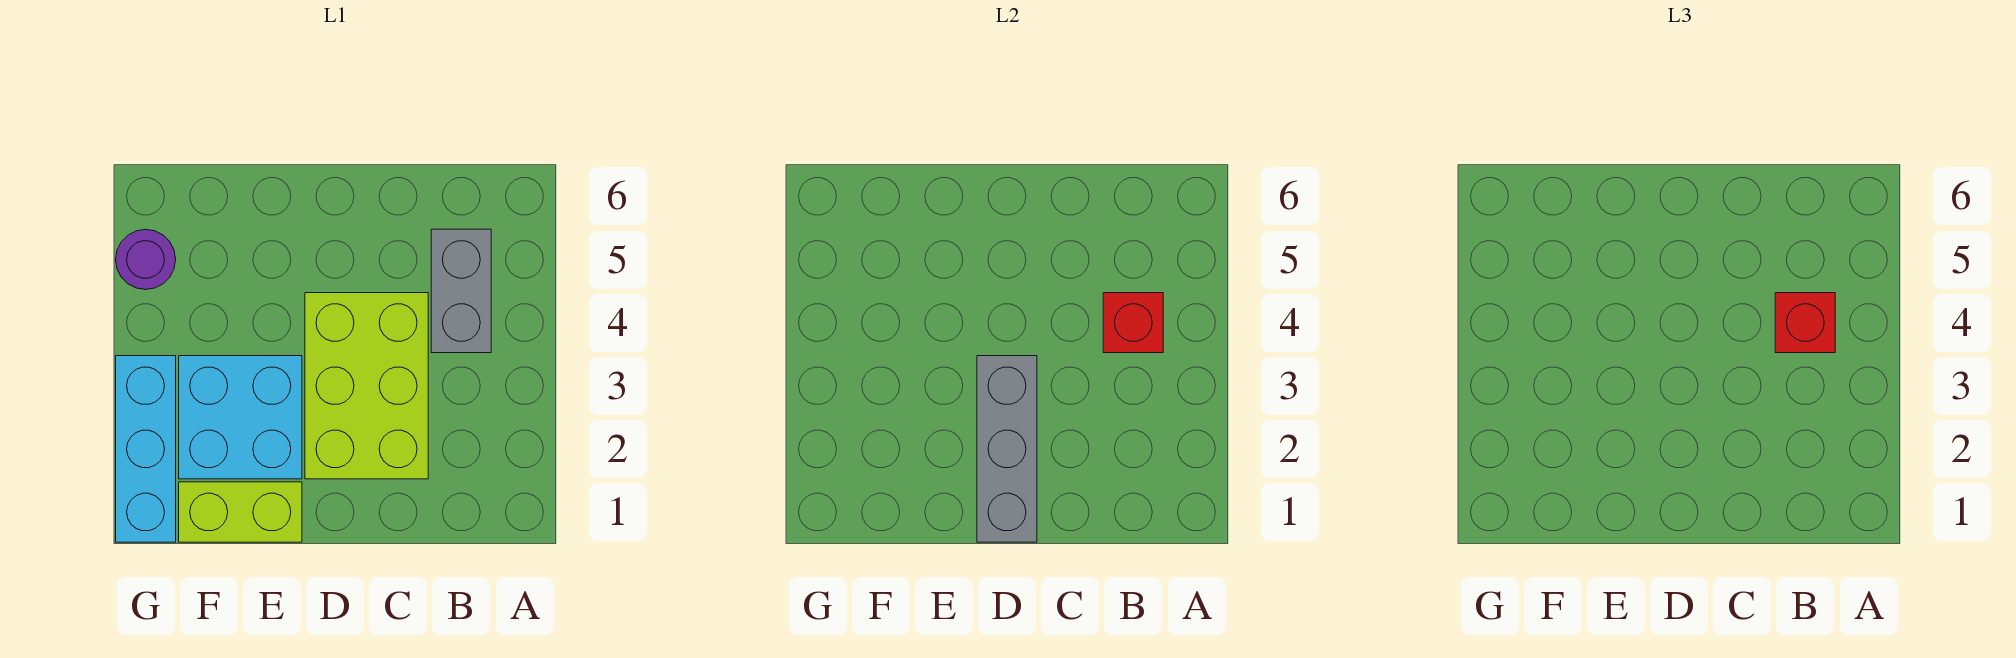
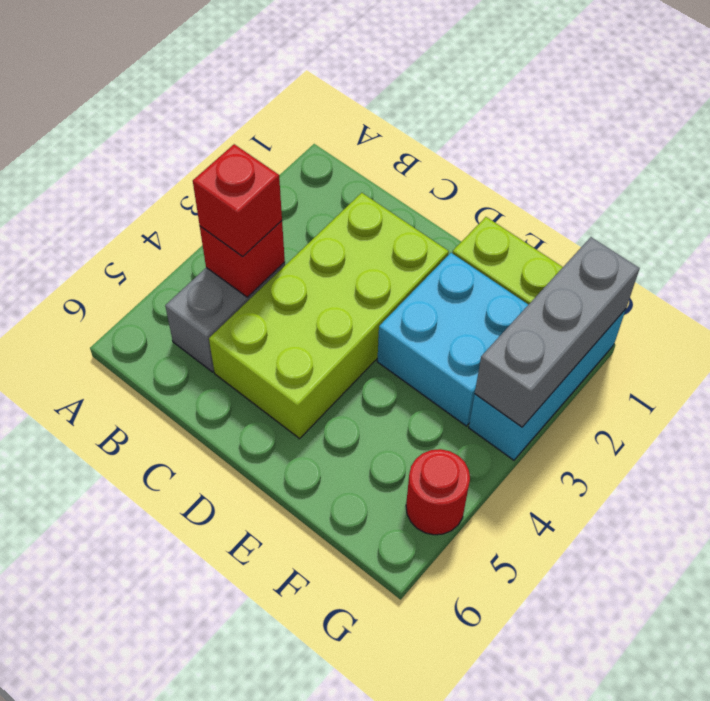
lime brick C2:D4 level 1 -> lime brick C2:D5 level 1
grey brick D1:D3 level 2 -> grey brick G1:G3 level 2
purple round brick G5 level 1 -> red round brick G5 level 1

